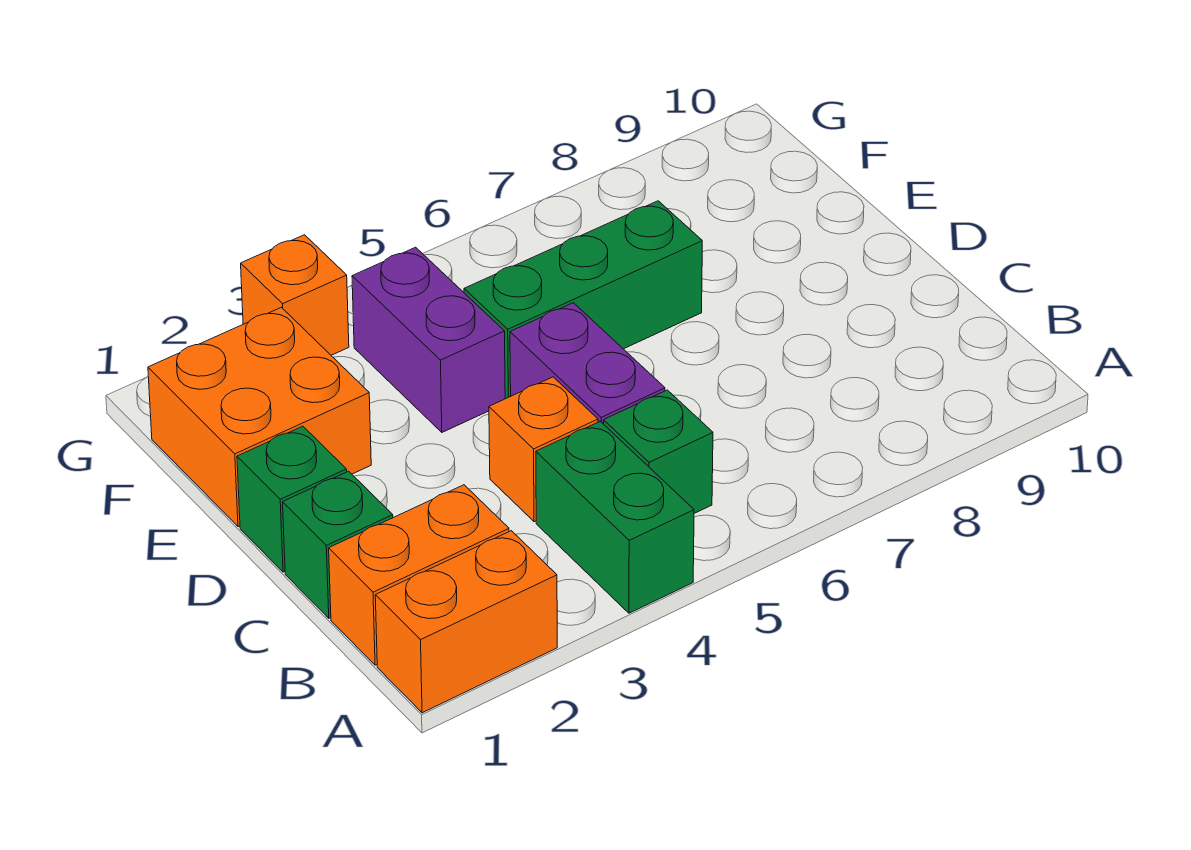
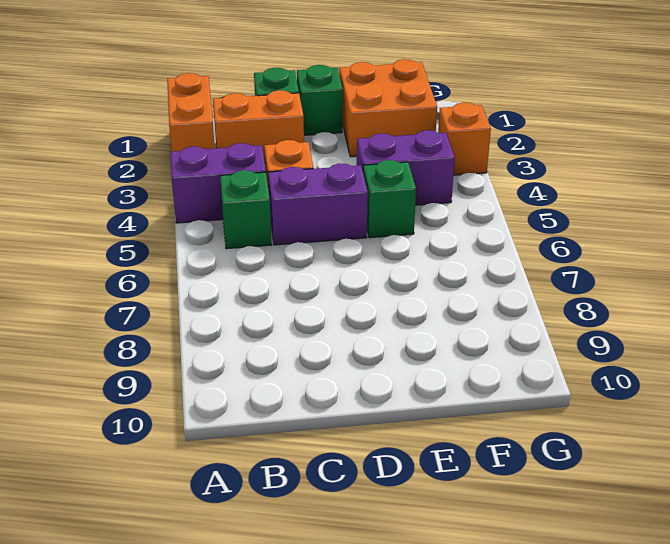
green brick A4:B4 level 1 -> purple brick A4:B4 level 1
orange brick B1:B2 level 1 -> orange brick B2:C2 level 1
green brick E5:E7 level 1 -> green brick E5 level 1

